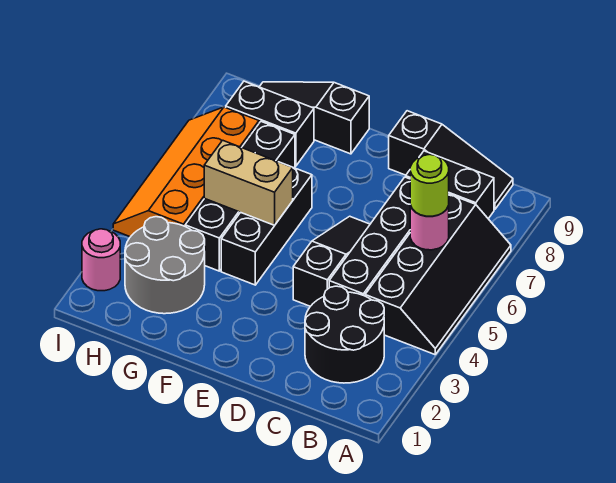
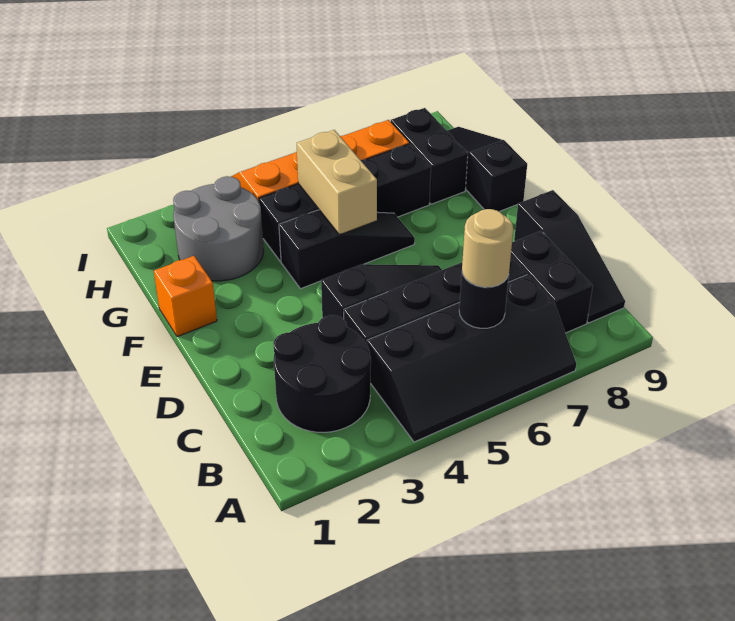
pink round brick B6 level 2 -> black round brick B6 level 2
lime round brick B6 level 3 -> tan round brick B6 level 3
none -> orange brick F1 level 1
black brick F4:F6 level 1 -> black slope F4:F6 level 1 top 4
pink round brick I2 level 1 -> none

